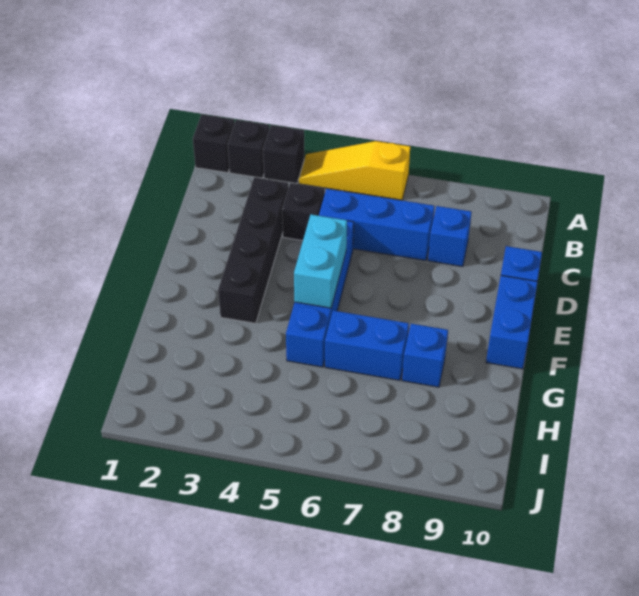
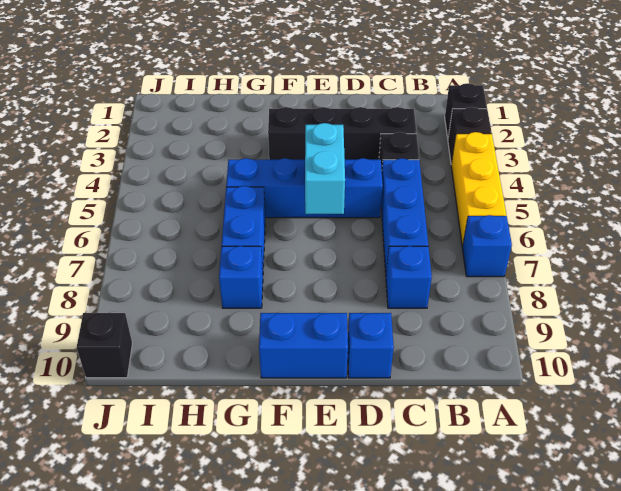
black brick A1 level 1 -> black brick J10 level 1
yellow slope A4:A6 level 1 top 6 -> yellow brick A4:A6 level 1
none -> blue brick A7 level 1
cyan brick E5:F5 level 2 -> cyan brick E5:E6 level 2

